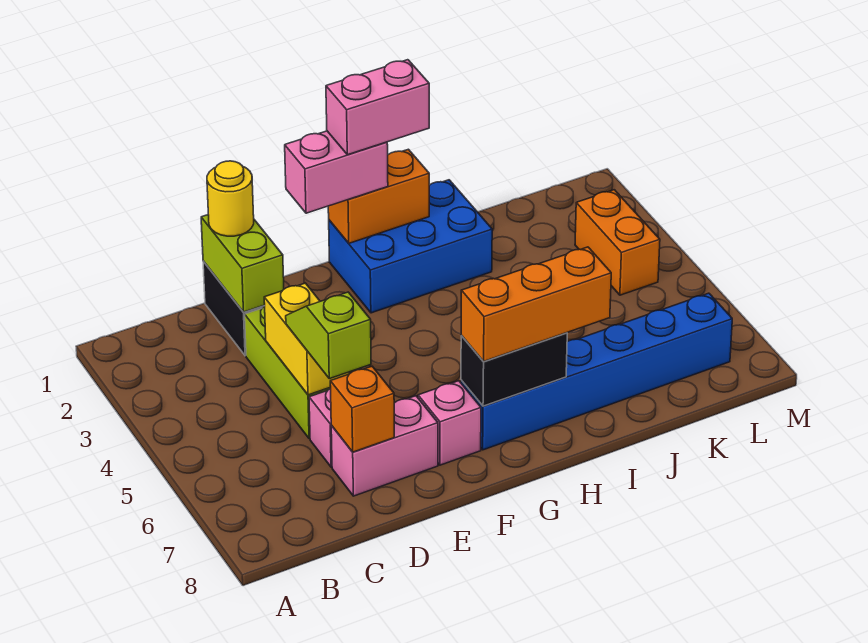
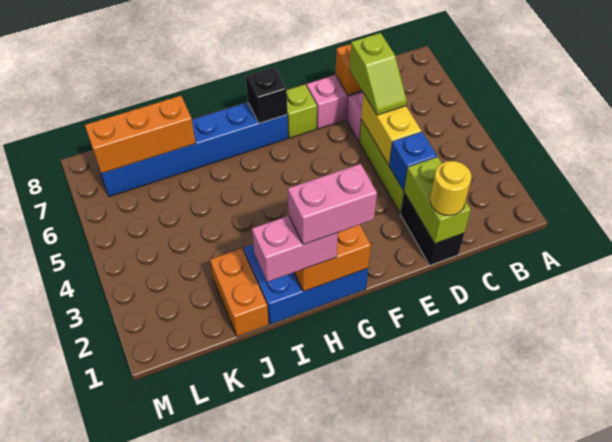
none -> blue brick D3 level 2
pink brick F1:G1 level 3 -> pink brick H1:I1 level 3
pink brick F7 level 1 -> lime brick F7 level 1
black brick G7:H7 level 2 -> black brick G7 level 2
orange brick G7:I7 level 3 -> orange brick J7:L7 level 2
orange brick L3:L4 level 1 -> orange brick J1:J2 level 1

